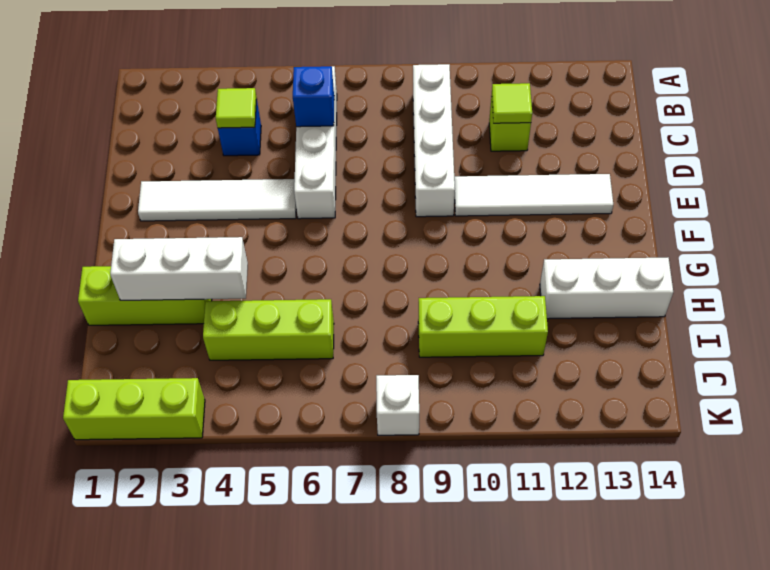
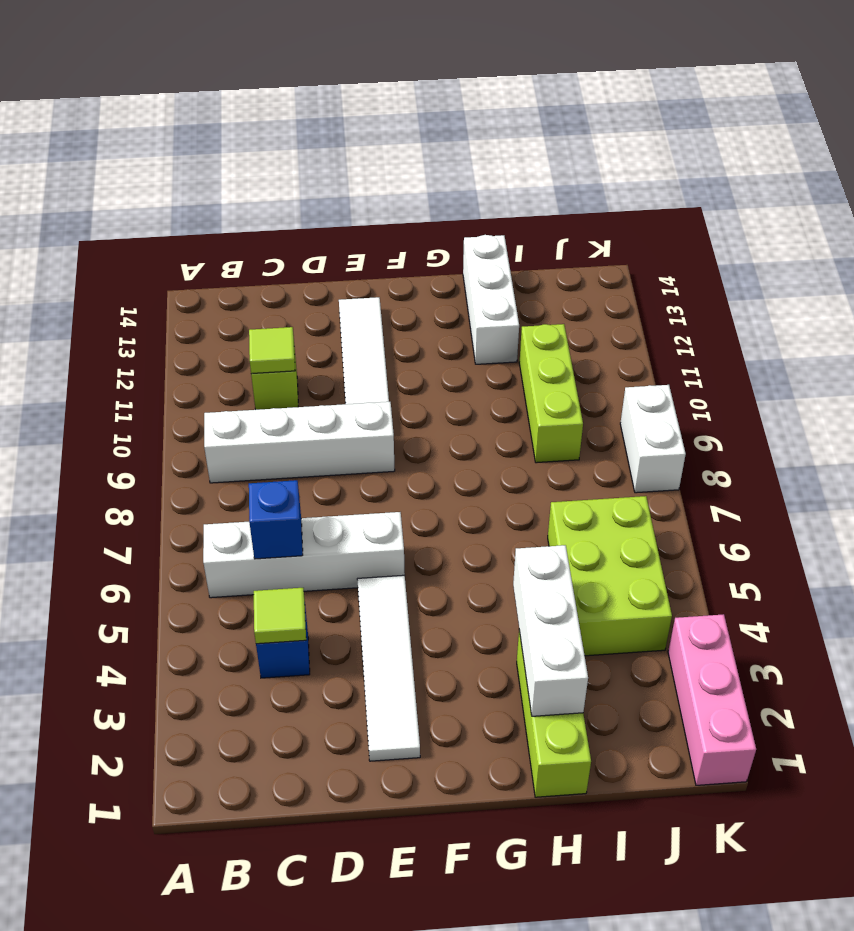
lime brick I4:I6 level 1 -> lime brick I4:J6 level 1
lime brick K1:K3 level 1 -> pink brick K1:K3 level 1
white brick K8 level 1 -> white brick K8:K9 level 1

